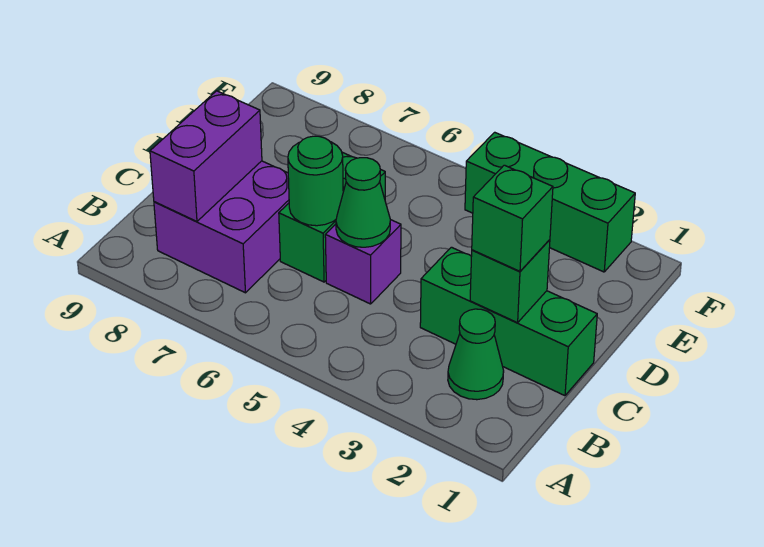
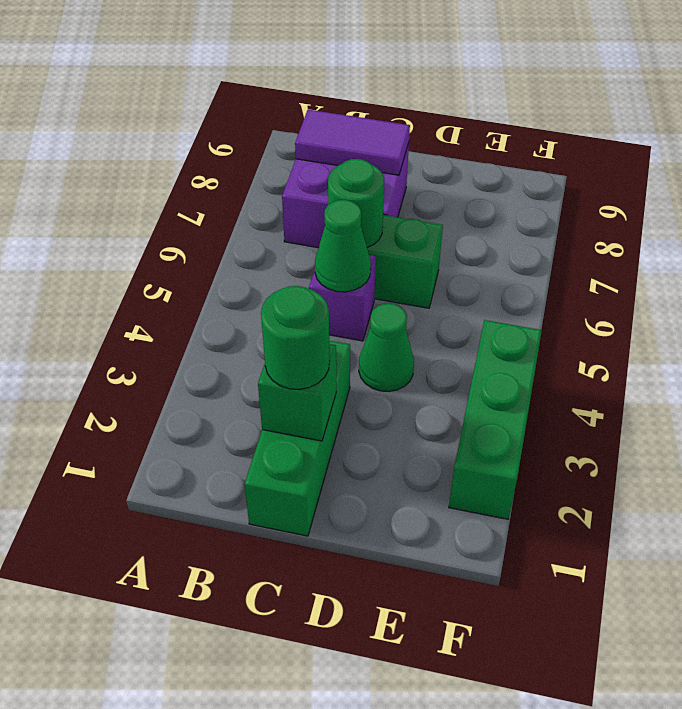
green cone B2 level 1 -> green cone D4 level 1
purple brick B8:C8 level 2 -> purple tile B8:C8 level 2
green brick C2 level 3 -> green round brick C2 level 3

